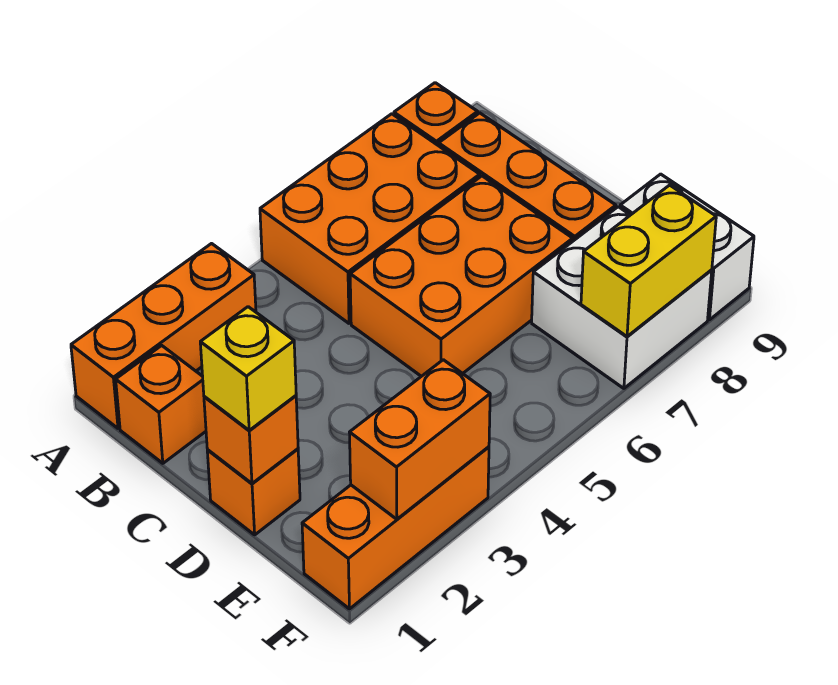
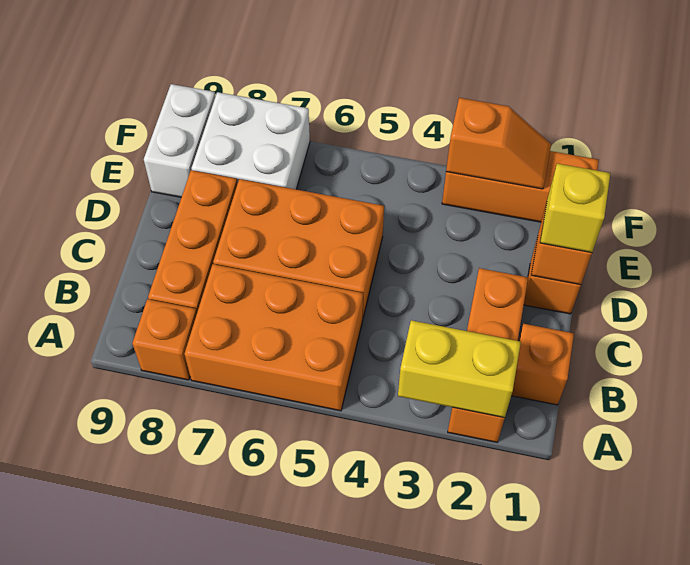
orange brick A1:A3 level 1 -> orange brick A2:C2 level 1
orange brick F2:F3 level 2 -> orange slope F2:F3 level 2 top 3
yellow brick F7:F8 level 2 -> yellow brick A2:A3 level 2

